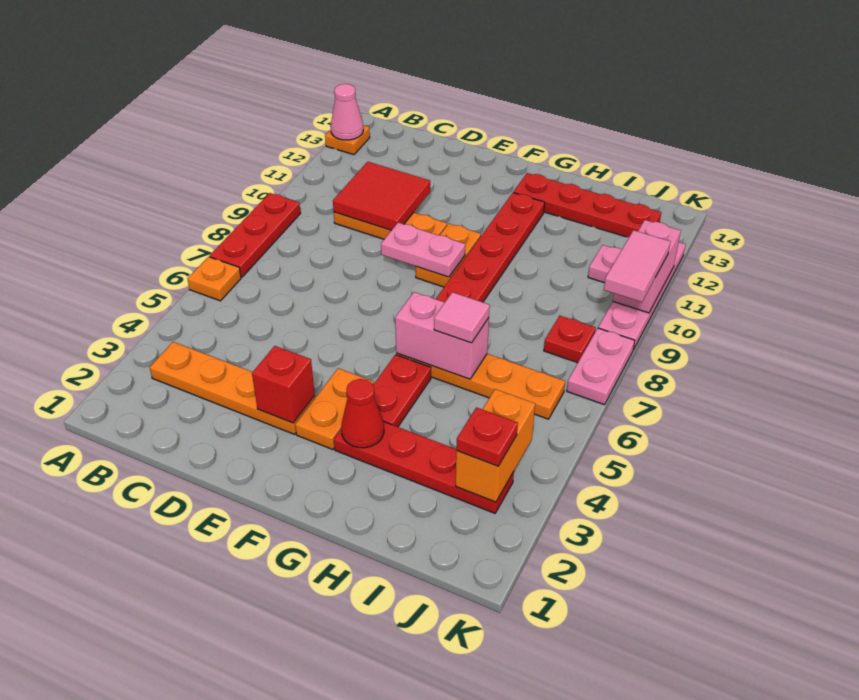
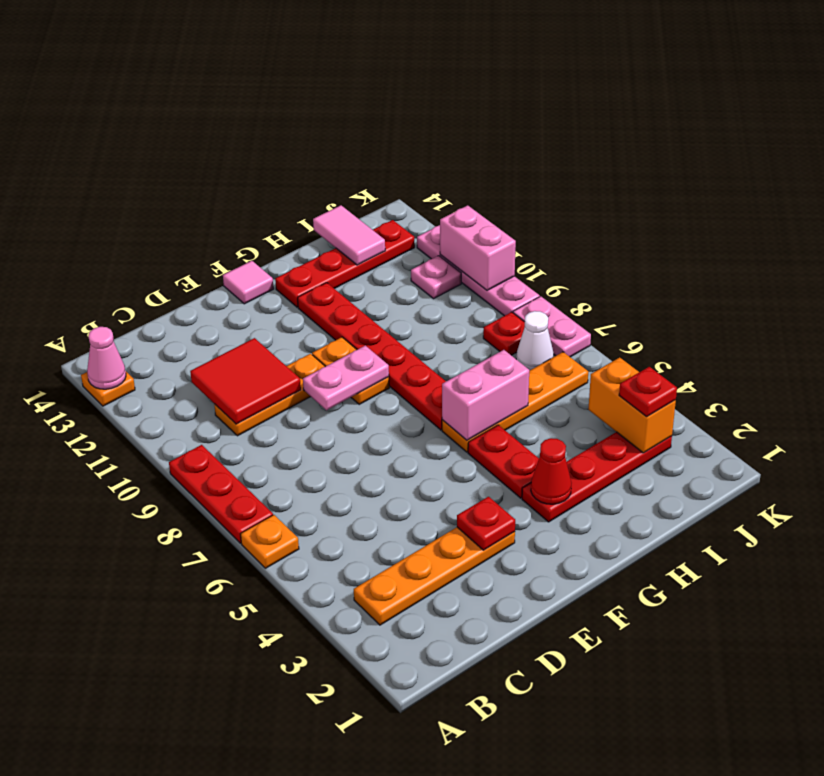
red brick E3 level 2 -> red plate E3 level 2
orange plate F3:F4 level 1 -> none
pink tile H6 level 3 -> pink tile F14 level 1
none -> white cone J7 level 1
pink tile K9:K10 level 3 -> pink tile I13:I14 level 2

